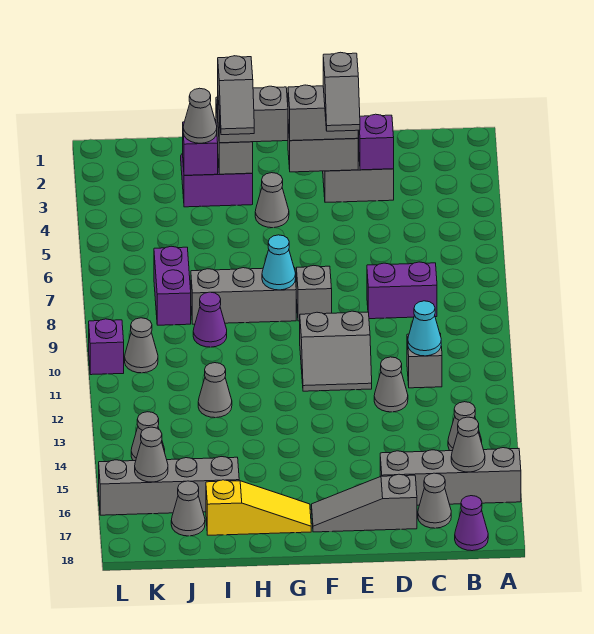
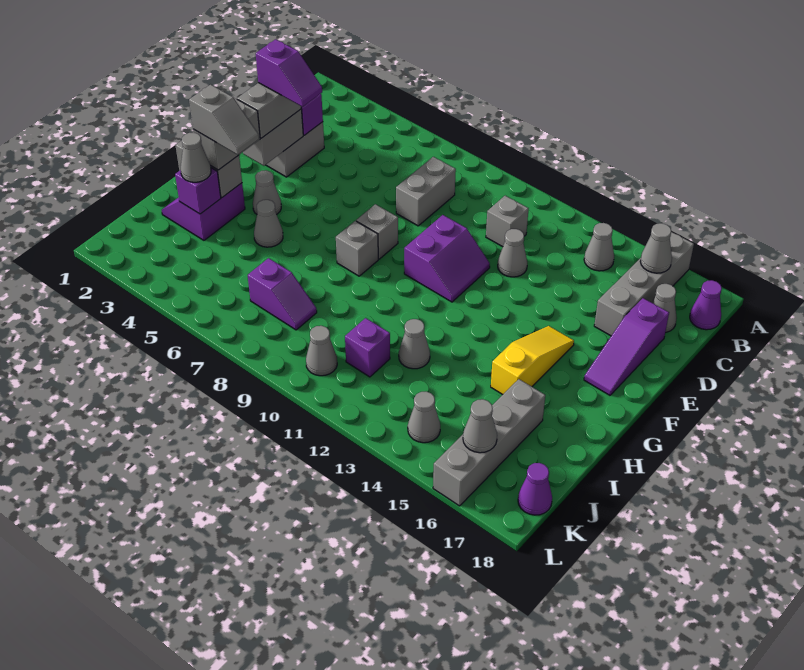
purple brick C8:D8 level 1 -> grey brick C8:D8 level 1
cyan cone C11 level 2 -> none
grey slope D17:F17 level 1 top D -> purple slope D17:F17 level 1 top D
grey slope E3:E4 level 4 top 3 -> purple slope E3:E4 level 4 top 3
grey slope E10:F11 level 1 top 10 -> purple slope E10:F11 level 1 top 10
grey brick G8:I8 level 1 -> grey brick G8 level 1
cyan cone G8 level 2 -> none
yellow slope G17:I17 level 1 top I -> yellow slope F15:H15 level 1 top H
purple cone I9 level 1 -> purple cone K18 level 1
purple brick J7:J8 level 1 -> purple slope J7:J8 level 1 top 7
grey cone J17 level 1 -> grey cone H5 level 1
purple brick L10 level 1 -> purple brick J11 level 1

